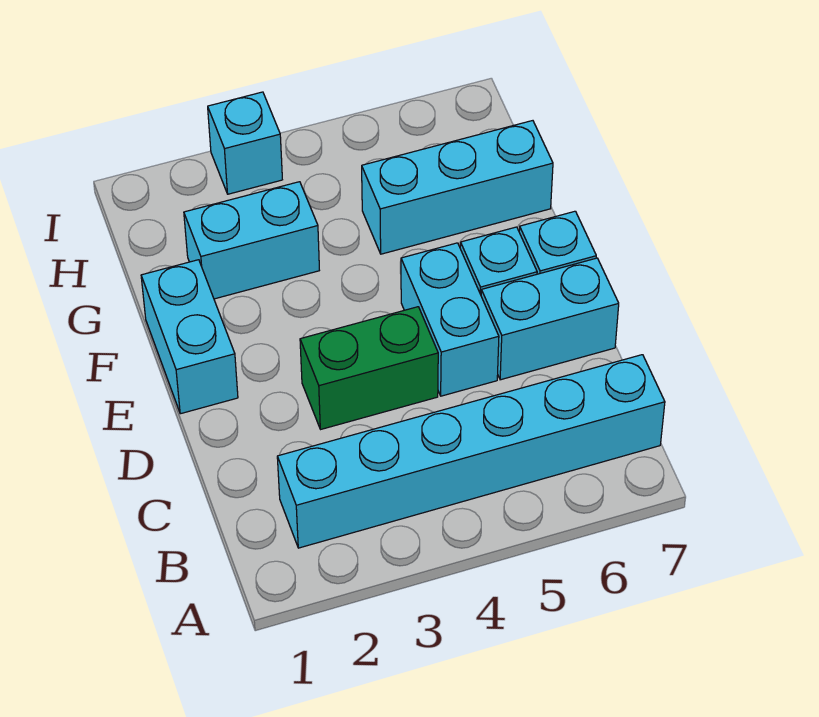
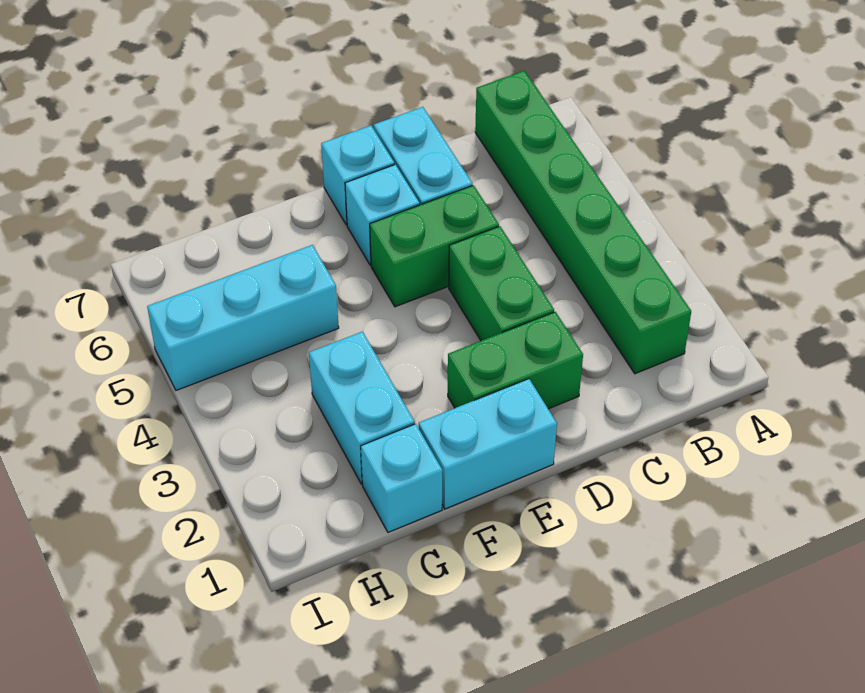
cyan brick B2:B7 level 1 -> green brick B2:B7 level 1
none -> green brick D2:E2 level 1
cyan brick D5:E5 level 1 -> green brick D5:E5 level 1
cyan brick G5:G7 level 1 -> cyan brick G5:I5 level 1
cyan brick I3 level 1 -> cyan brick G1 level 1

